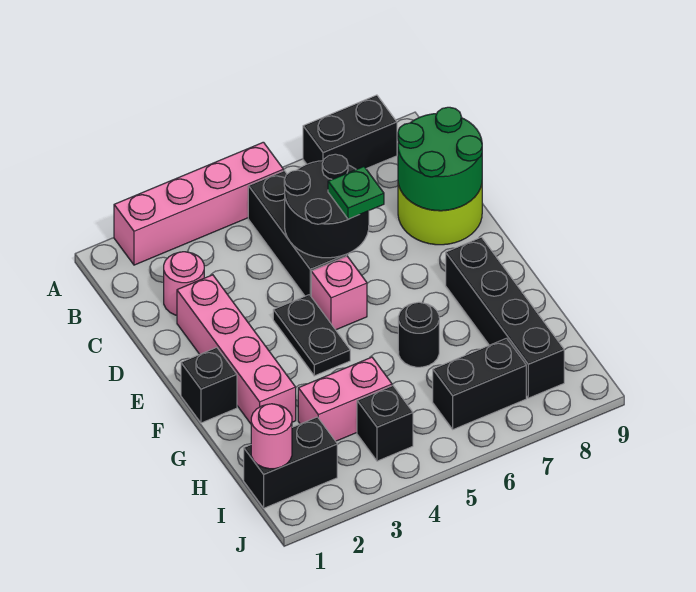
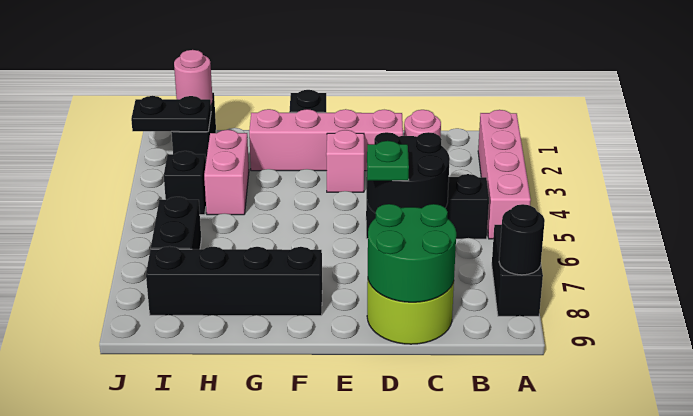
black plate E4:F4 level 1 -> black plate I2:J2 level 2
pink brick E5 level 1 -> pink brick E3 level 1
black round brick G6 level 1 -> black round brick A8 level 2

